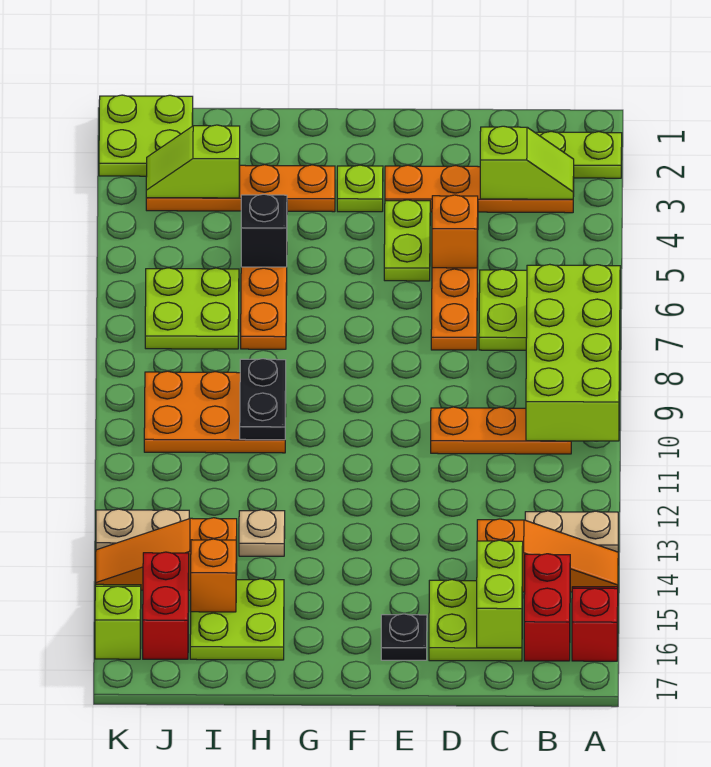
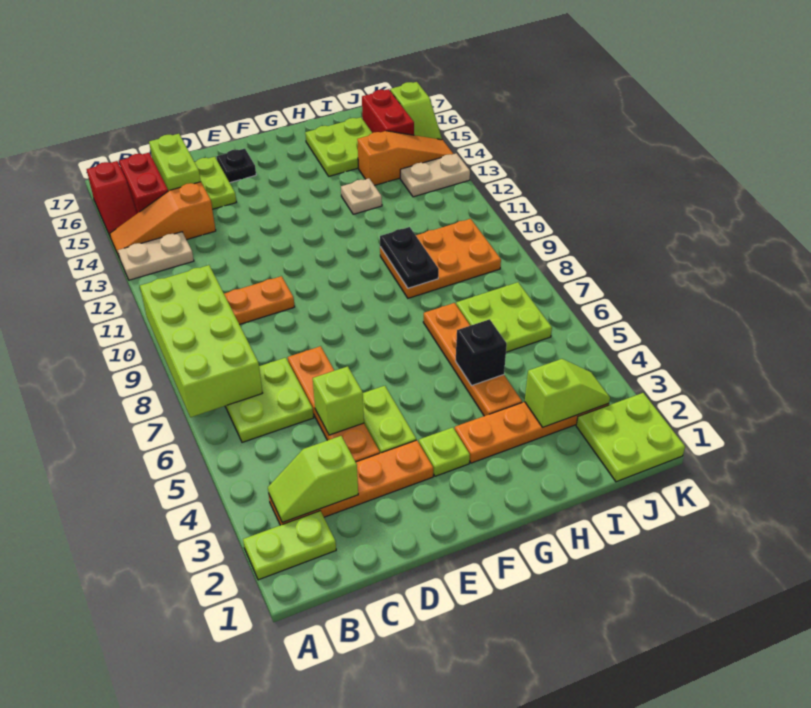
orange brick D5 level 2 -> lime brick D5 level 2
orange brick I15 level 2 -> none

